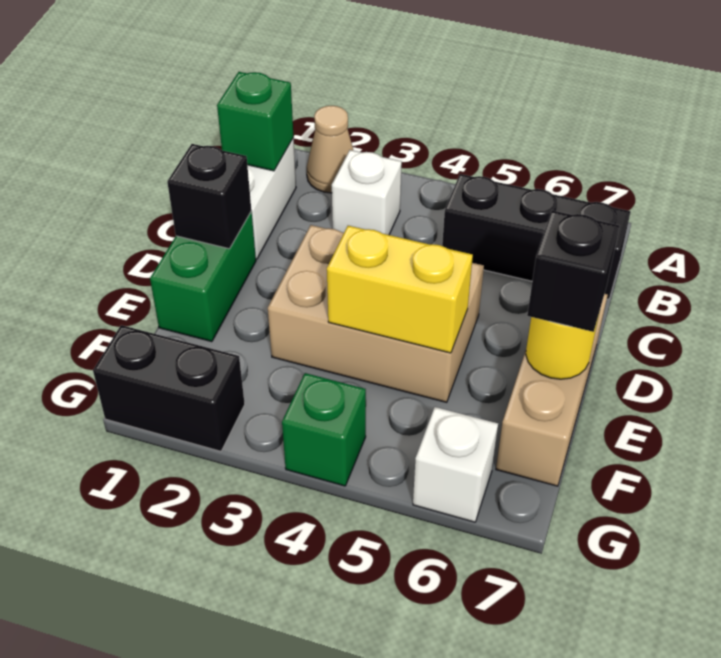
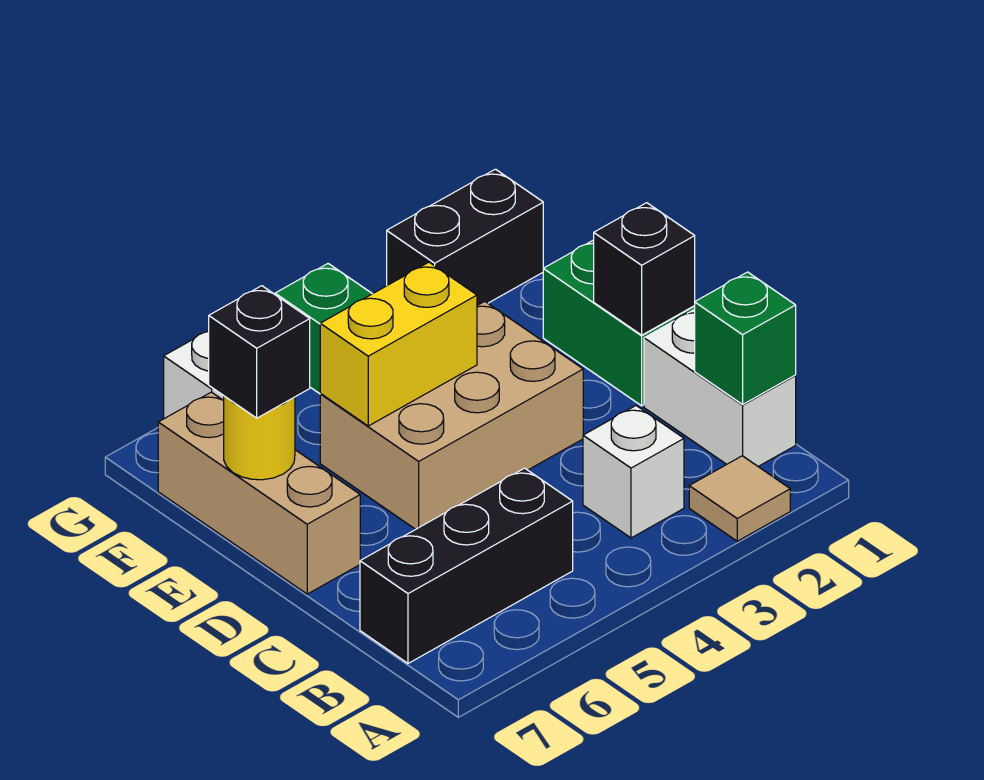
tan cone A2 level 1 -> tan tile A2 level 1

